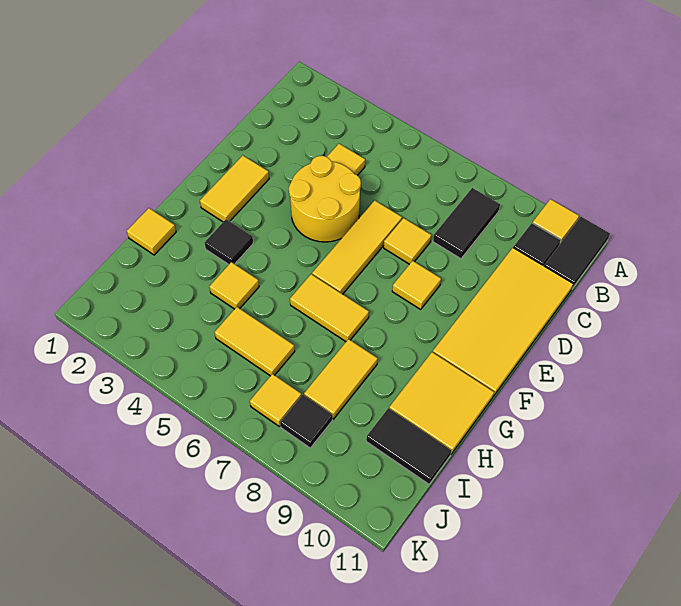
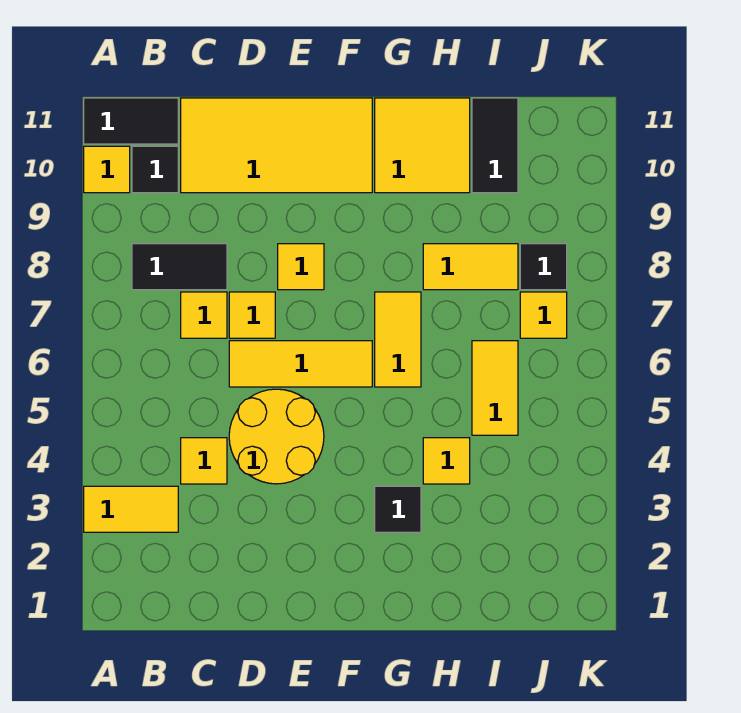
yellow tile E2:F2 level 1 -> yellow tile A3:B3 level 1
yellow tile H1 level 1 -> yellow tile C7 level 1

